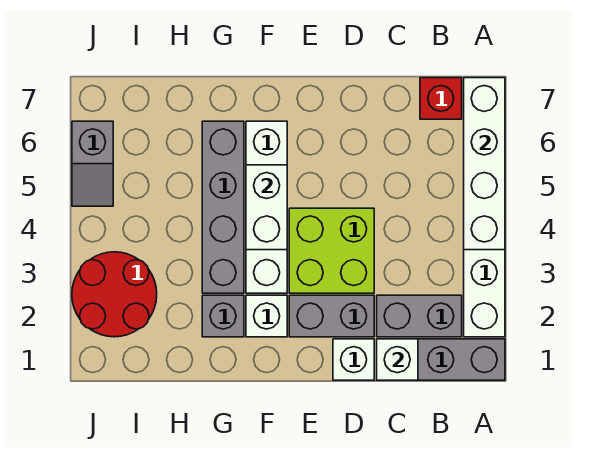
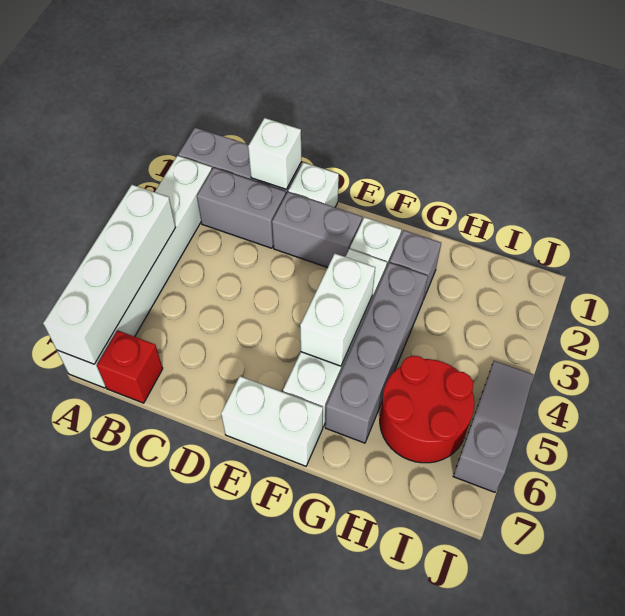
lime brick D3:E4 level 1 -> none
none -> white brick E7:F7 level 1
red round brick I2:J3 level 1 -> red round brick H5:I6 level 1
grey slope J5:J6 level 1 top 6 -> grey slope J4:J6 level 1 top 6

